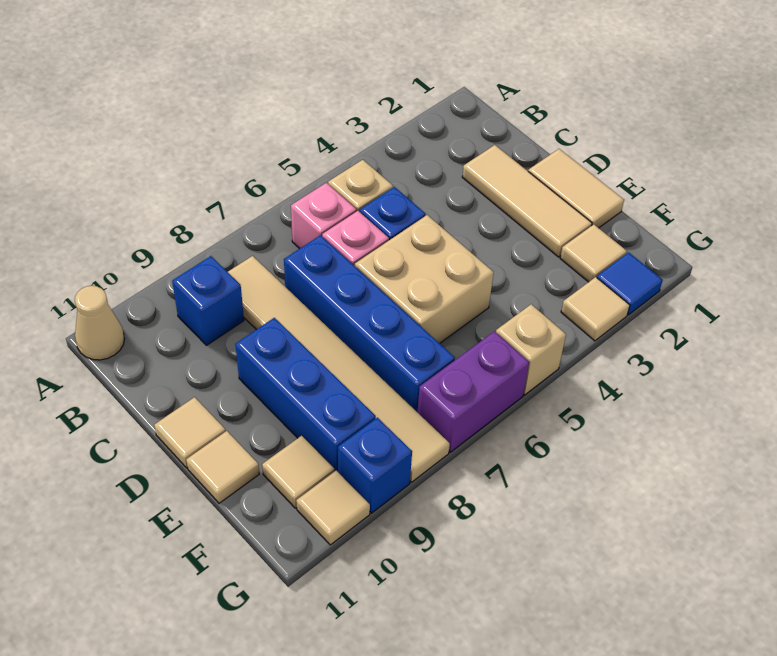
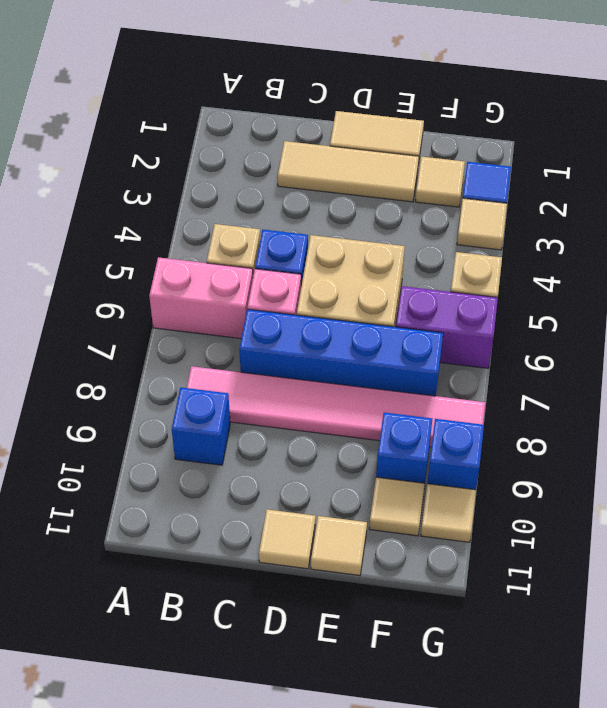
tan cone A11 level 1 -> none
pink brick B6 level 1 -> pink brick A6:B6 level 1
tan tile B8:G8 level 1 -> pink tile B8:G8 level 1
blue brick D9:F9 level 1 -> blue brick F9 level 1
purple brick G6:G7 level 1 -> purple brick F6:G6 level 1

